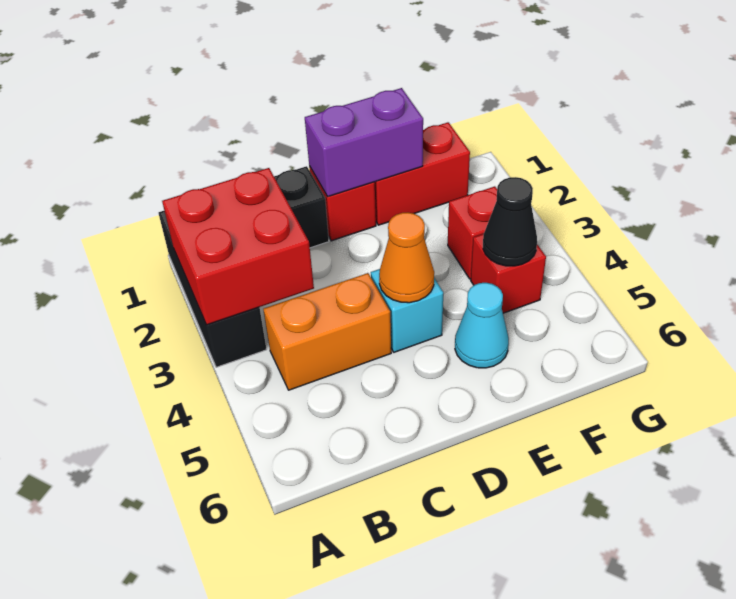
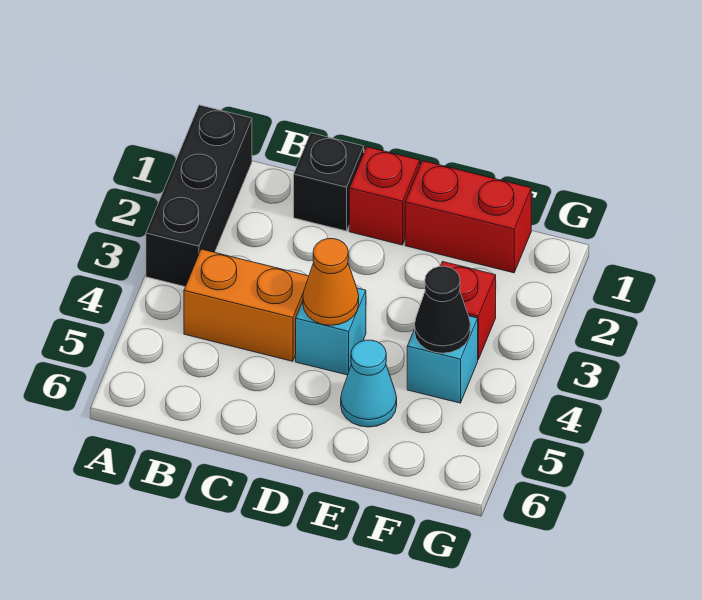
red brick A2:B3 level 2 -> none
purple brick D1:E1 level 2 -> none
red brick F4 level 1 -> cyan brick F4 level 1

